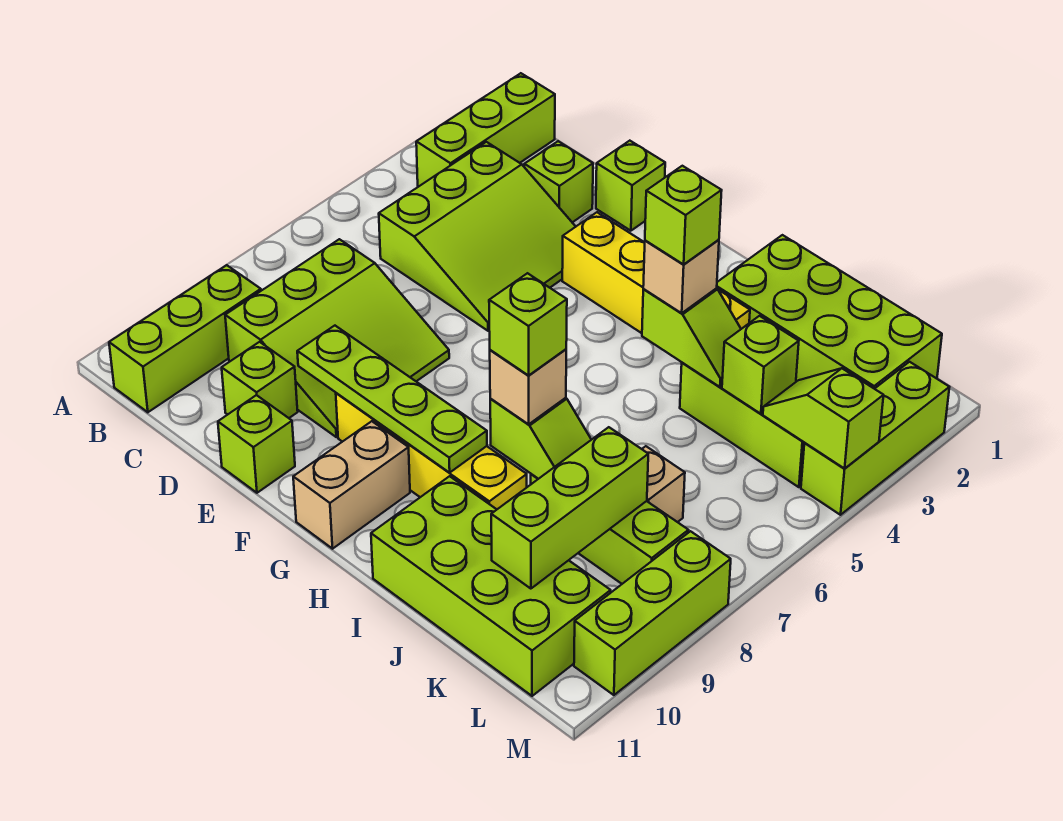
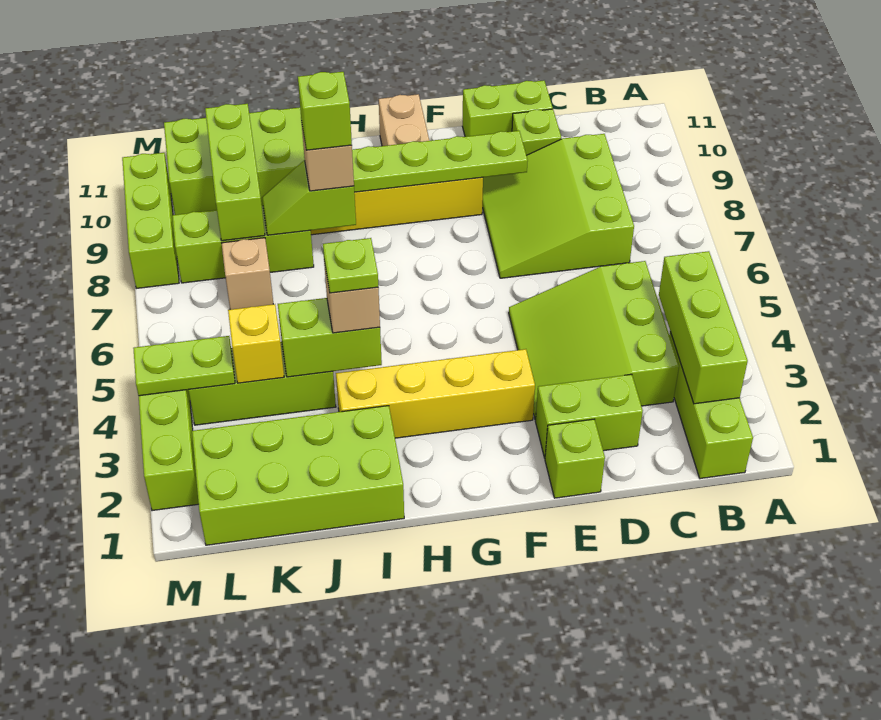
lime brick B9:B11 level 1 -> lime brick B2:B4 level 2
lime brick D2 level 1 -> lime brick D2:E2 level 1
lime brick E11 level 1 -> lime brick D11:E11 level 1
lime slope I4:J4 level 2 top I -> lime brick I4:J4 level 2
lime brick I4 level 4 -> lime plate I4 level 4
lime brick K4 level 2 -> yellow brick K4 level 2
lime slope L4:M4 level 2 top M -> lime plate L4:M4 level 2

